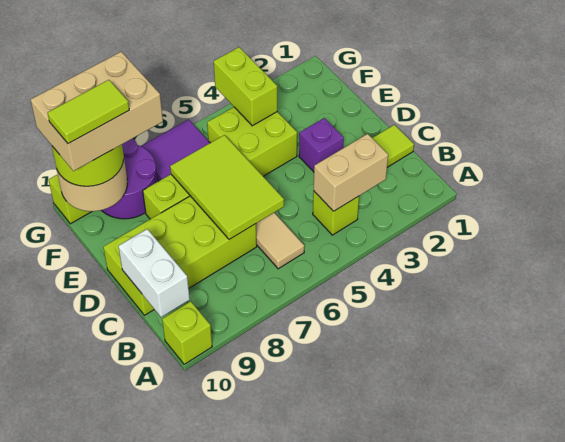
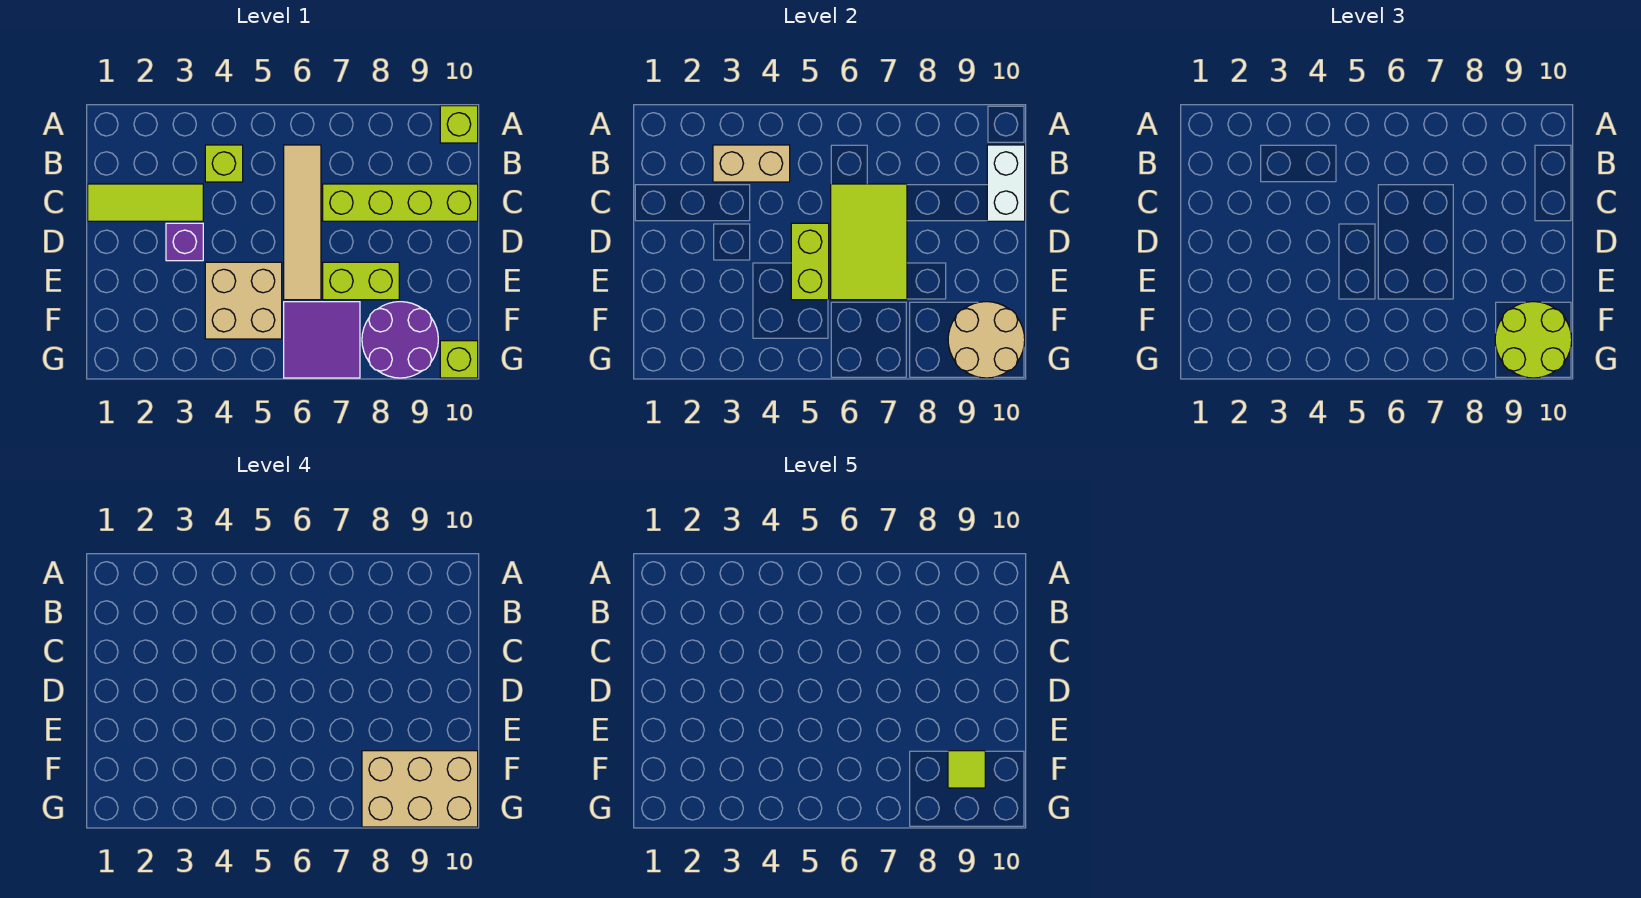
lime brick C7:D10 level 1 -> lime brick C7:C10 level 1
lime brick E4:F5 level 1 -> tan brick E4:F5 level 1
lime brick F4:G4 level 2 -> lime brick D5:E5 level 2
lime tile F9:F10 level 5 -> lime tile F9 level 5

